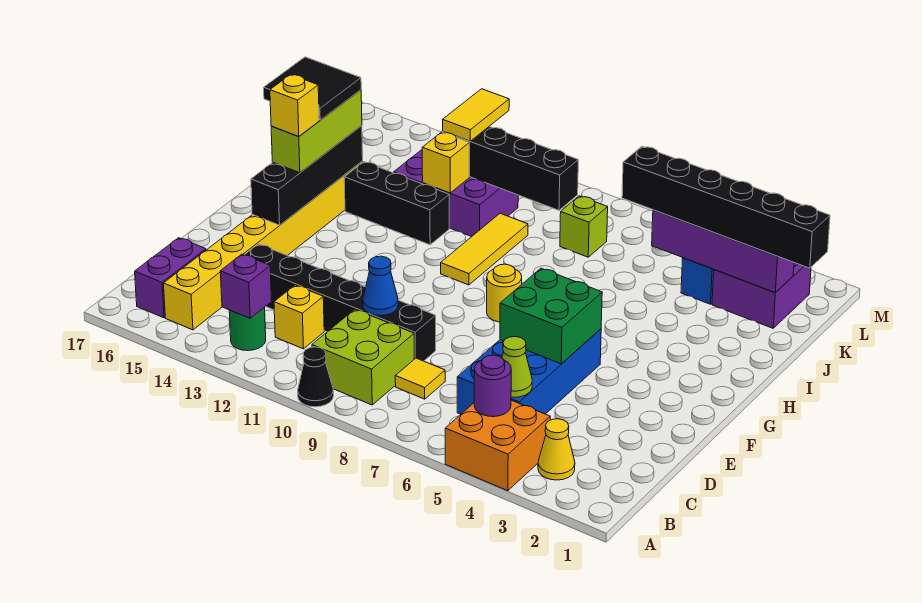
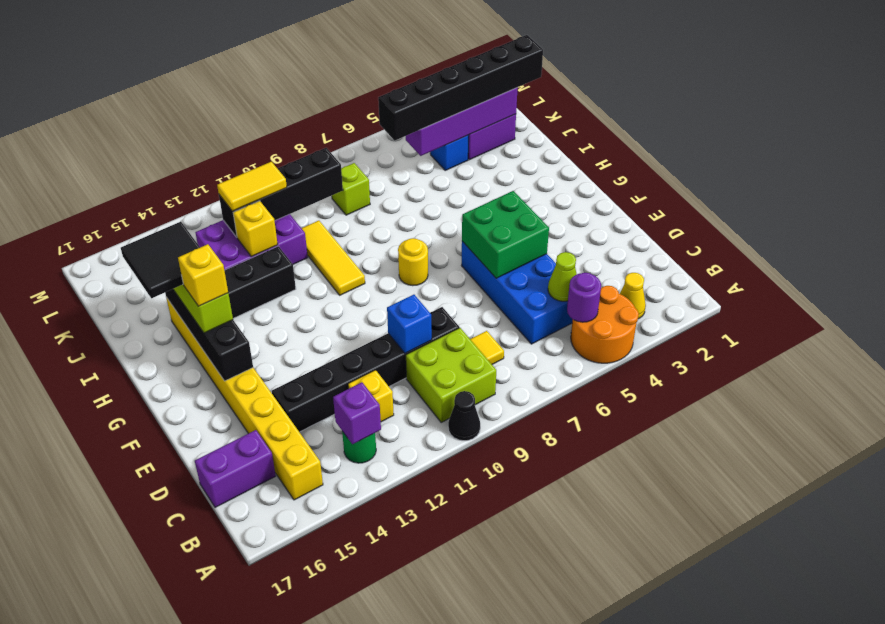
orange brick A4:B5 level 1 -> orange round brick A4:B5 level 1
purple brick B16:C16 level 1 -> purple brick C16:C17 level 1
blue cone D10 level 2 -> blue brick D10 level 2
yellow tile K12:L12 level 3 -> yellow tile K11:K12 level 3

